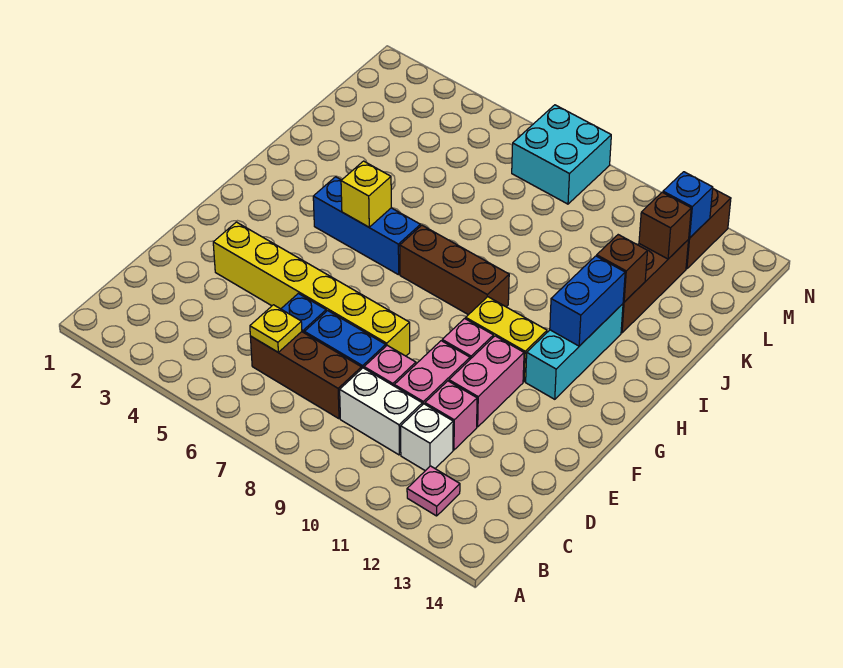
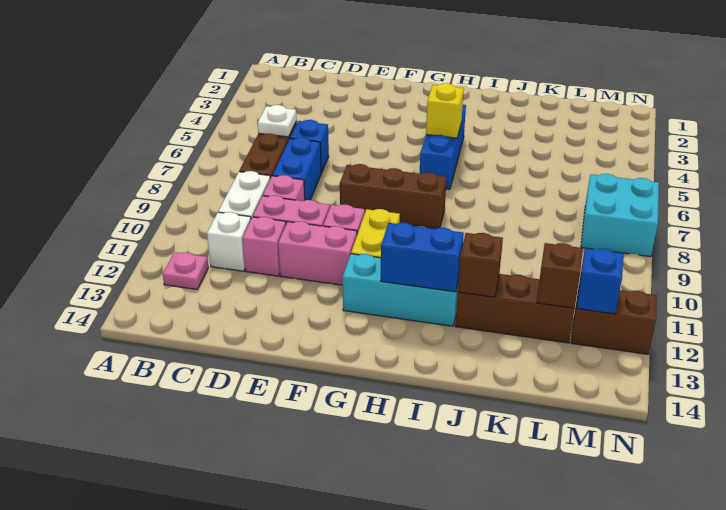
yellow plate C6 level 2 -> white plate C6 level 2
yellow brick E3:E8 level 1 -> none
brown brick H7:H9 level 1 -> brown brick F8:H8 level 1

